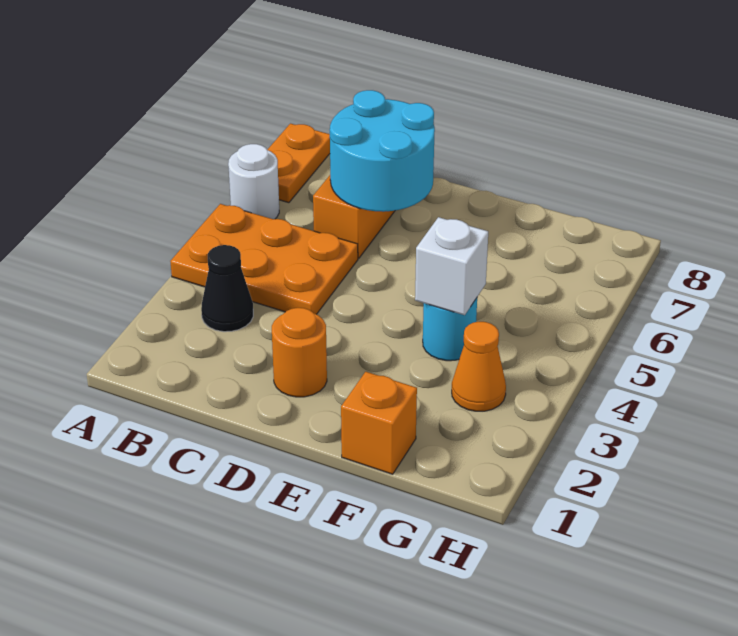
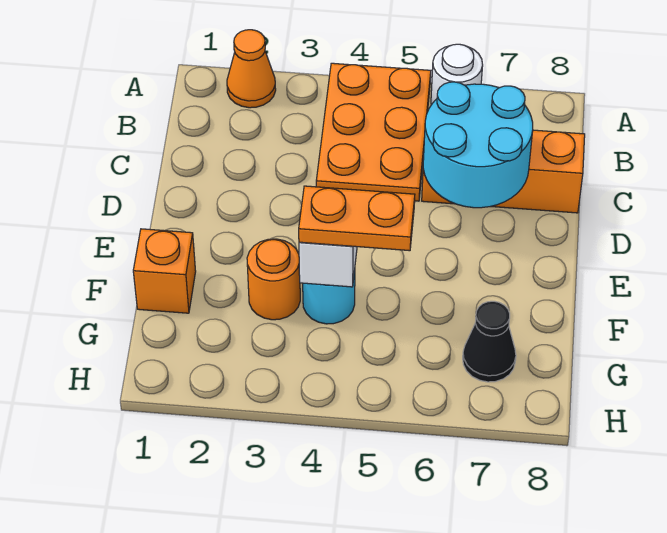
orange plate A7:A8 level 1 -> orange plate F4:F5 level 3
black cone B3 level 1 -> black cone G7 level 1
orange round brick D2 level 1 -> orange round brick F3 level 1
orange cone G3 level 1 -> orange cone A2 level 1

